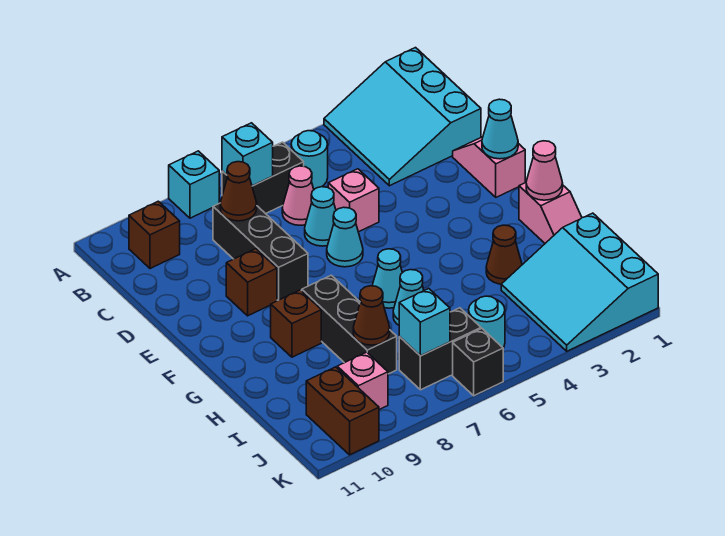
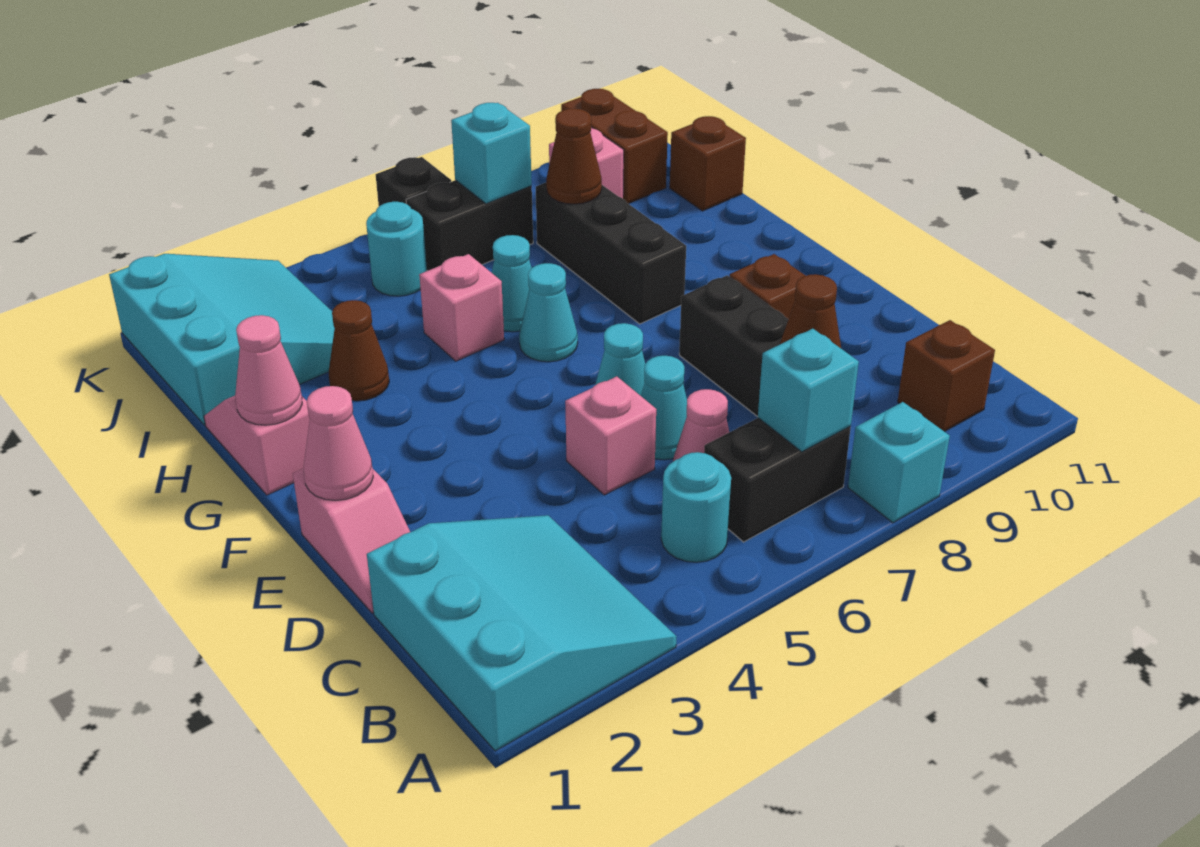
cyan cone E1 level 2 -> pink cone E1 level 2
brown brick G9 level 1 -> brown brick I11 level 1
none -> pink brick H5 level 1

